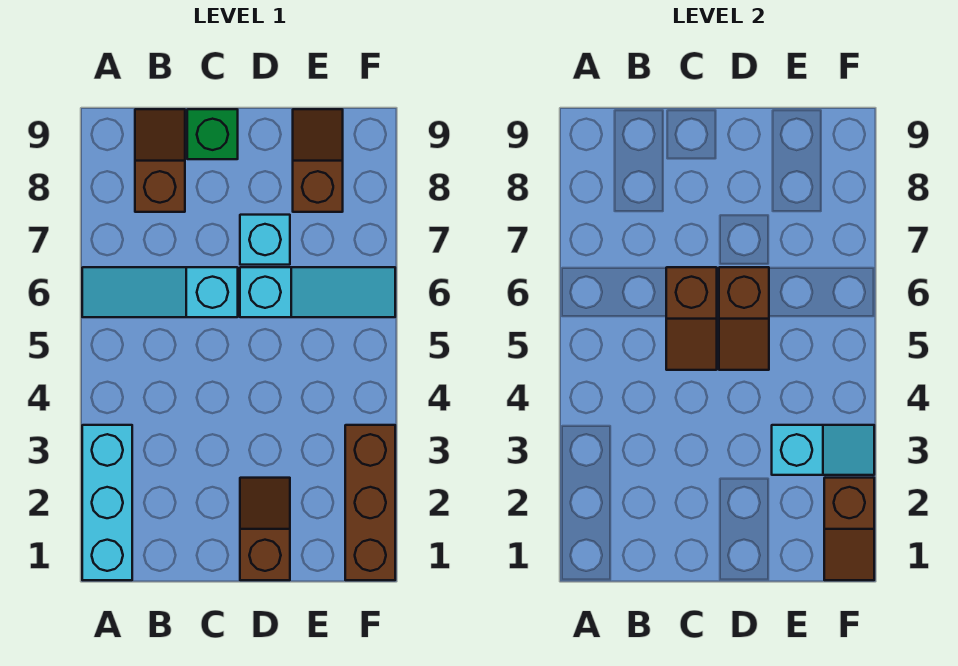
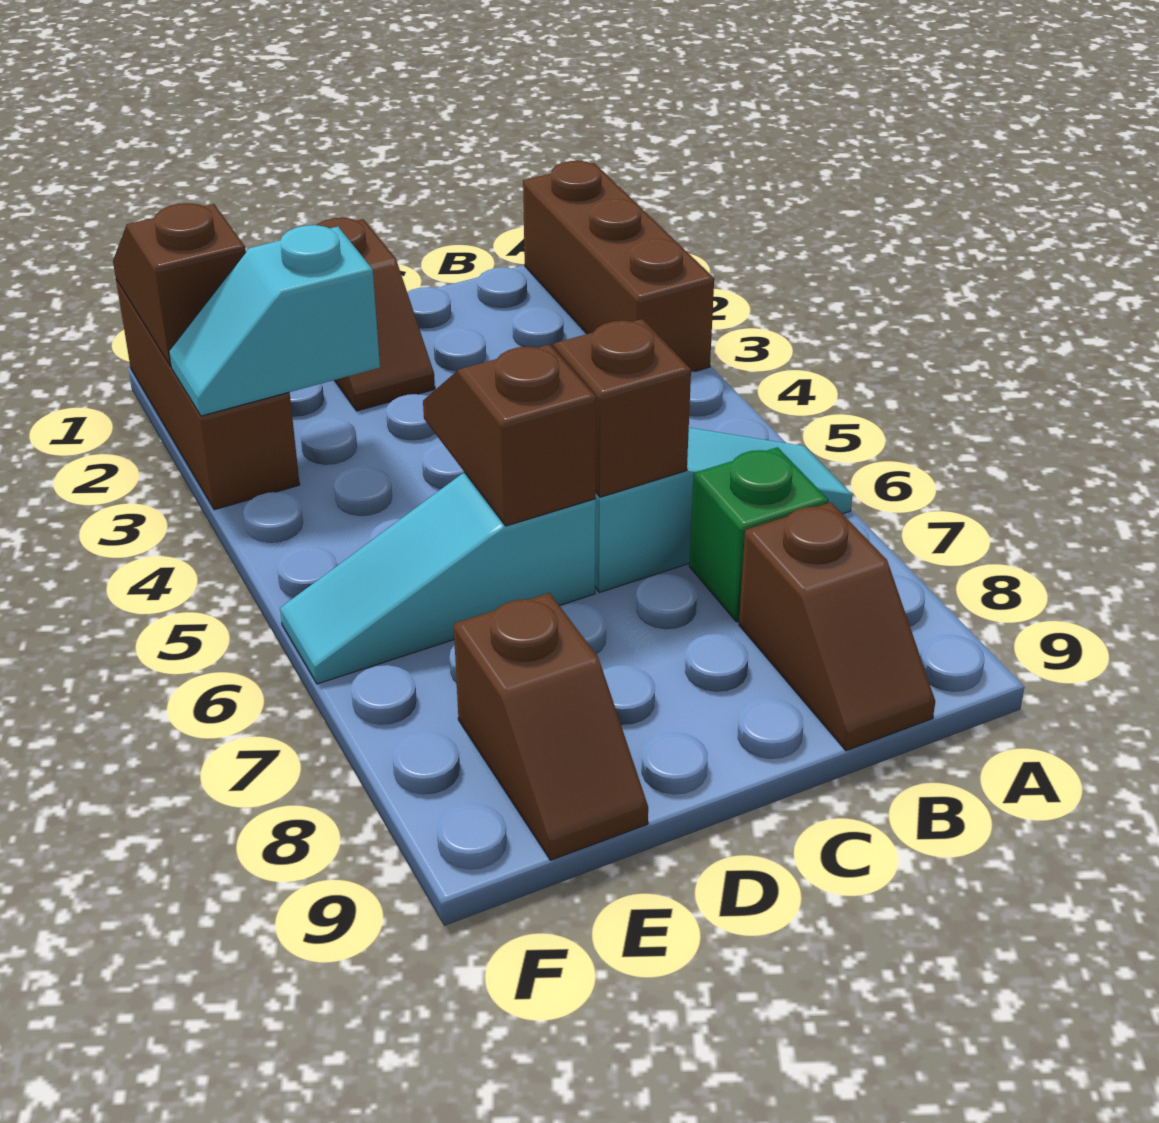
cyan brick A1:A3 level 1 -> brown brick A1:A3 level 1
green brick C9 level 1 -> green brick B7 level 1
cyan brick D7 level 1 -> none

